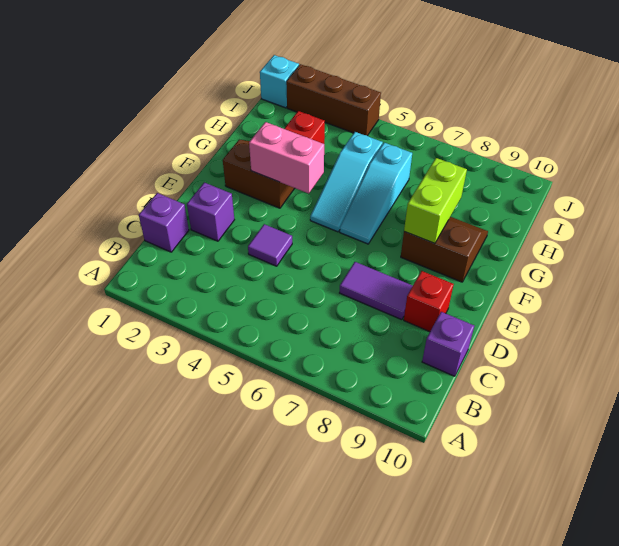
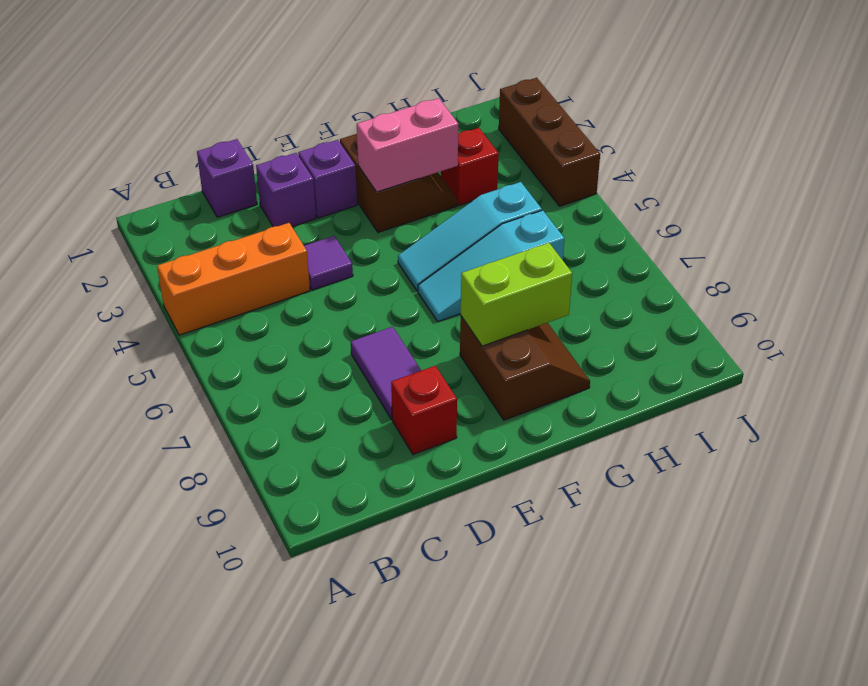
none -> orange brick A4:C4 level 1
purple brick C10 level 1 -> purple brick E2 level 1
pink brick F3:F4 level 2 -> pink brick F3:G3 level 2
cyan brick J1 level 1 -> none

